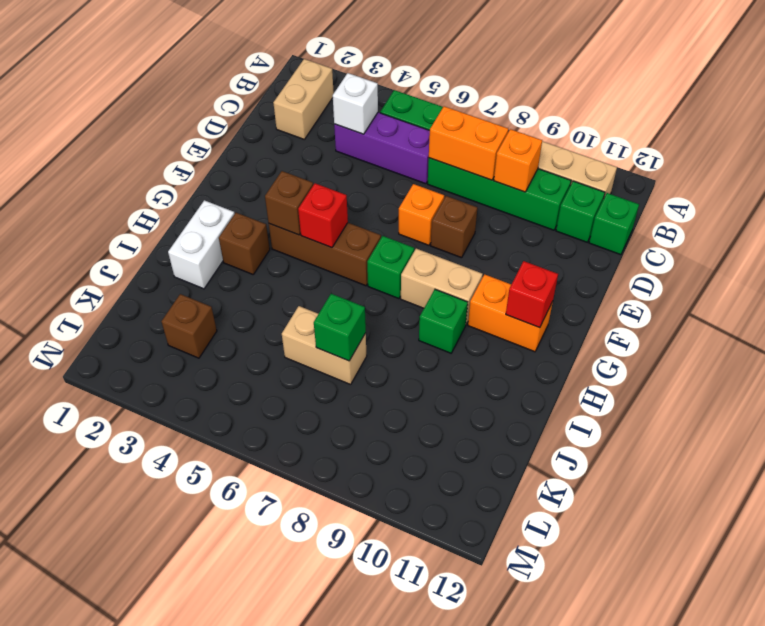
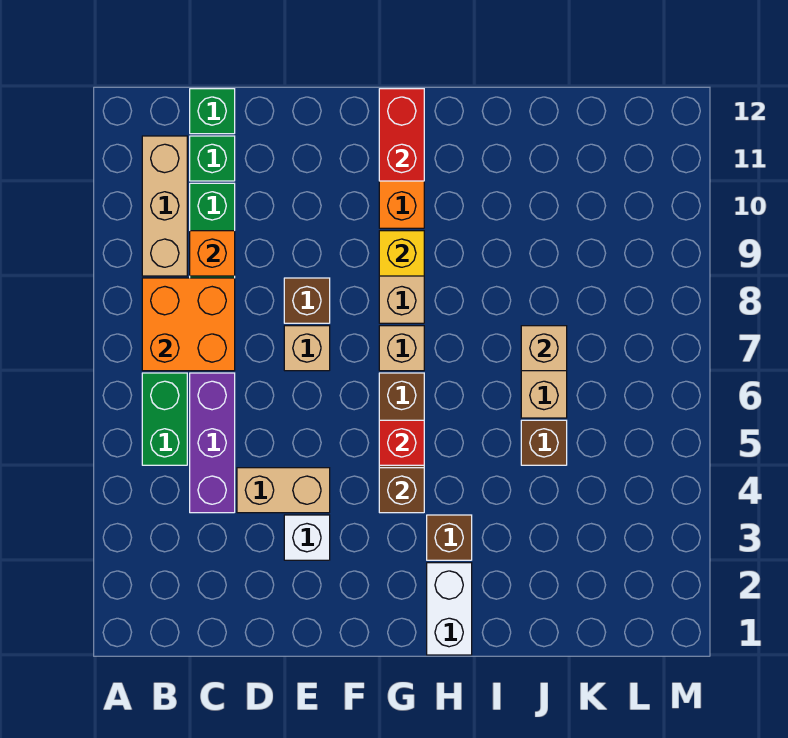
tan brick B2:C2 level 1 -> tan brick D4:E4 level 1
white brick C4 level 2 -> white brick E3 level 1
orange brick C7:C8 level 2 -> orange brick B7:C8 level 2
orange brick E7 level 1 -> tan brick E7 level 1
green brick G7 level 1 -> tan brick G7 level 1
none -> yellow brick G9 level 2
red brick G11 level 2 -> red brick G11:G12 level 2
white brick H2:I2 level 1 -> white brick H1:H2 level 1
green brick H9 level 1 -> none
green brick J7 level 2 -> tan brick J7 level 2
brown brick K3 level 1 -> brown brick J5 level 1

